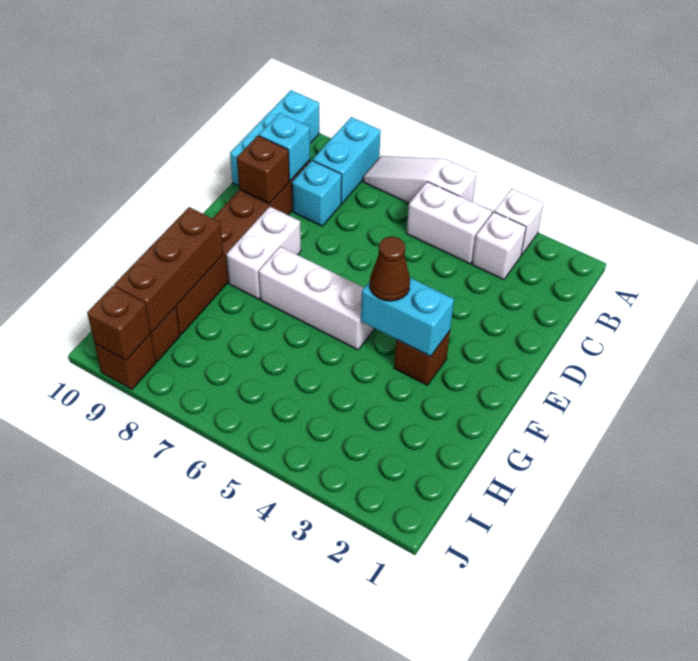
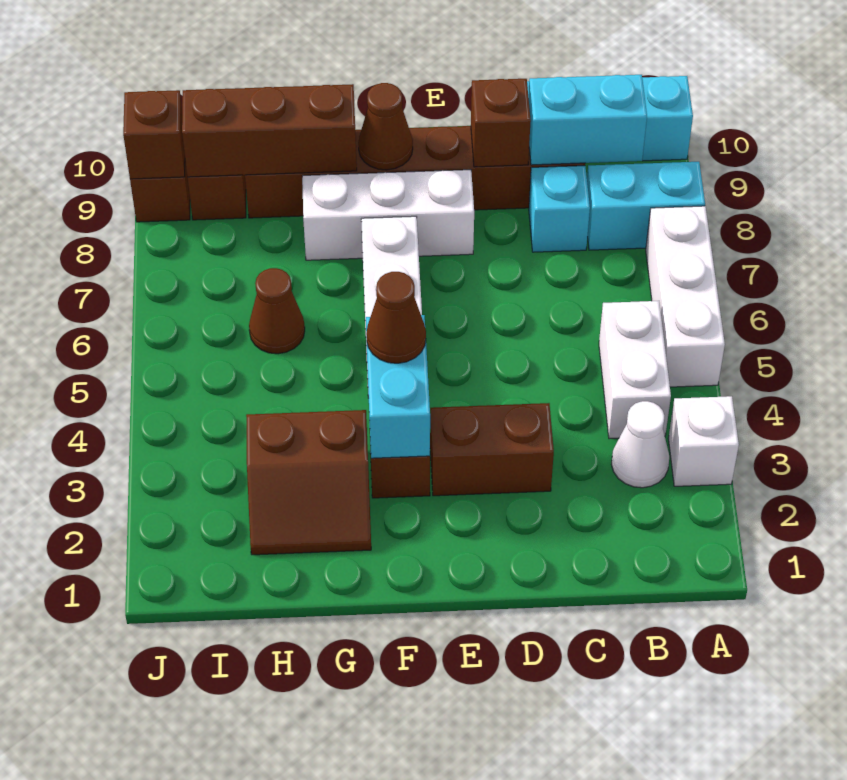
white slope A5:A7 level 1 top 5 -> white brick A5:A7 level 1
white brick B3 level 1 -> white cone B3 level 1
cyan brick C9 level 2 -> cyan brick B9:C9 level 2
none -> brown brick D3:E3 level 1
white brick E8:F8 level 1 -> white brick E8:G8 level 1
none -> brown cone F9 level 2
none -> brown slope G2:H3 level 1 top 3
none -> brown cone H6 level 1

